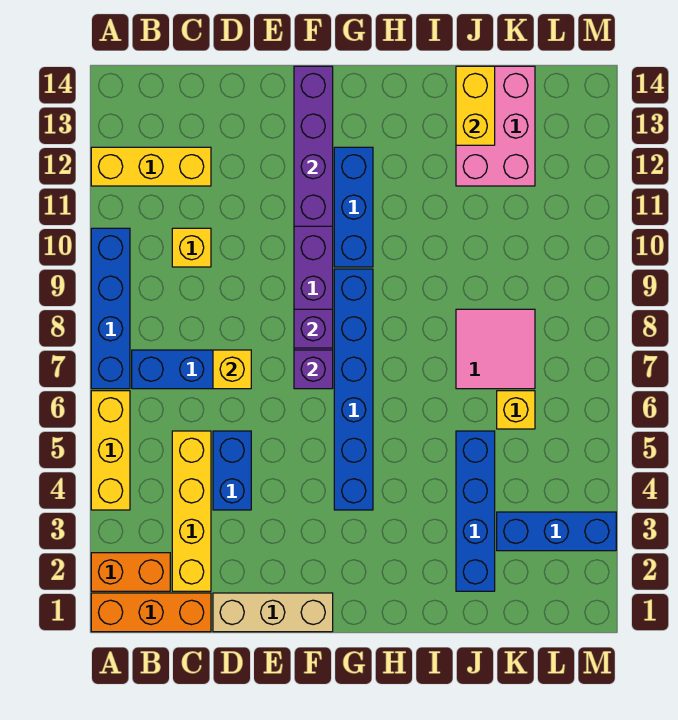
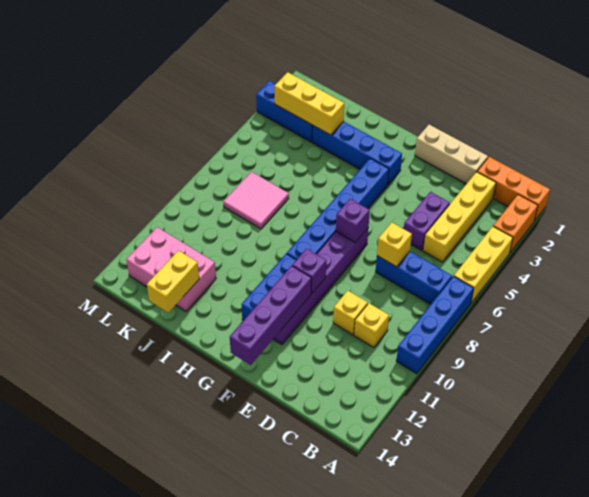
orange brick A2:B2 level 1 -> orange brick A2:A3 level 1
yellow brick A12:C12 level 1 -> yellow brick J3:L3 level 2
blue brick D4:D5 level 1 -> purple brick D4:D5 level 1
purple brick F8 level 2 -> purple brick F10 level 2
blue brick J2:J5 level 1 -> blue brick G3:J3 level 1
pink brick J12:K14 level 1 -> pink brick J12:L13 level 1
yellow brick K6 level 1 -> yellow brick D10 level 1

